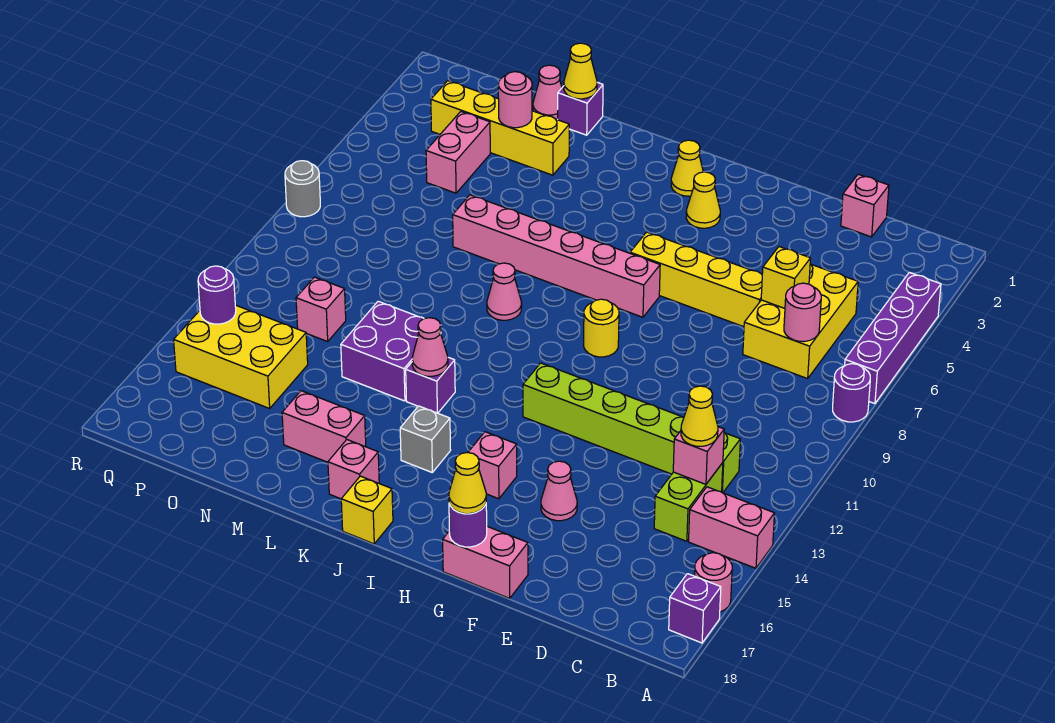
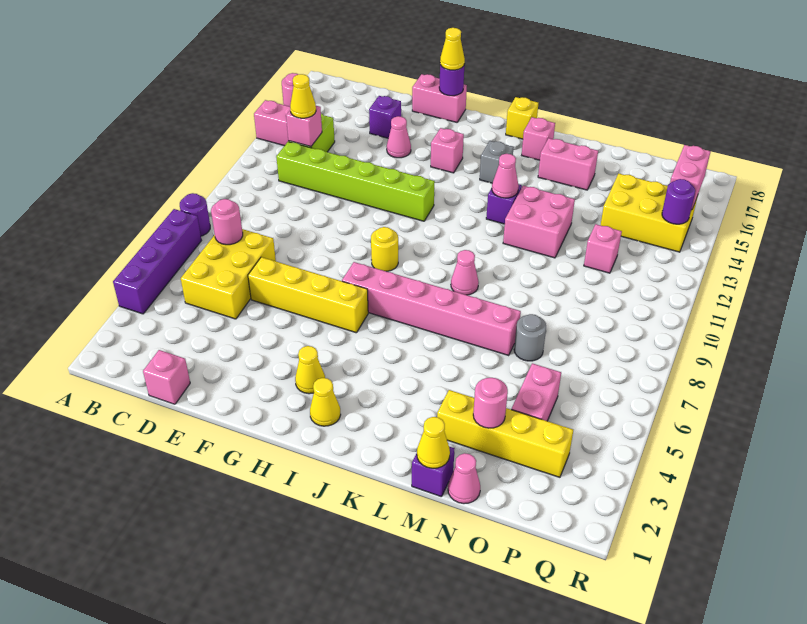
purple brick A17 level 1 -> purple brick E16 level 1
yellow brick D6 level 2 -> none
purple brick L12:M13 level 1 -> pink brick L12:M13 level 1
none -> pink brick Q15:Q16 level 2
grey round brick R8 level 1 -> grey round brick N7 level 1

